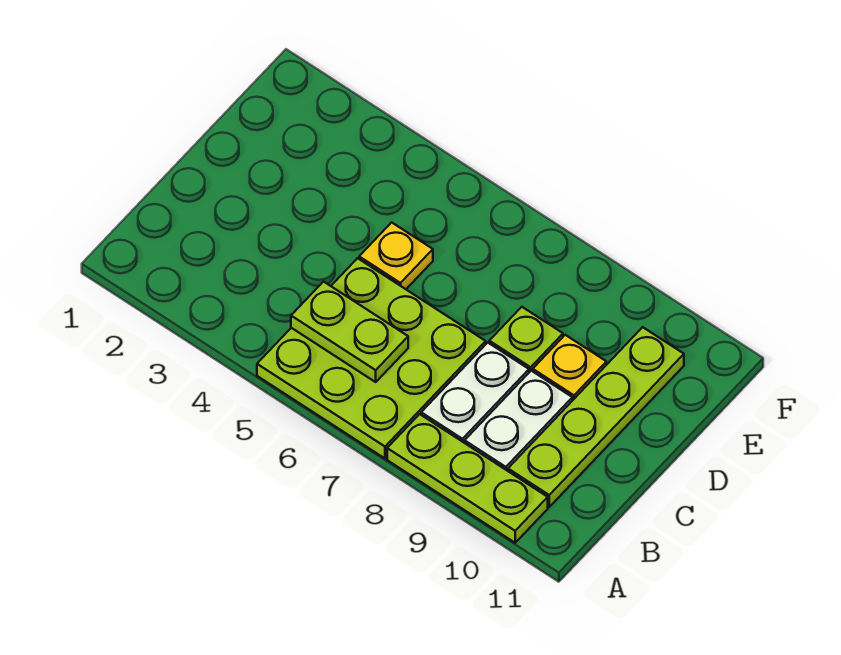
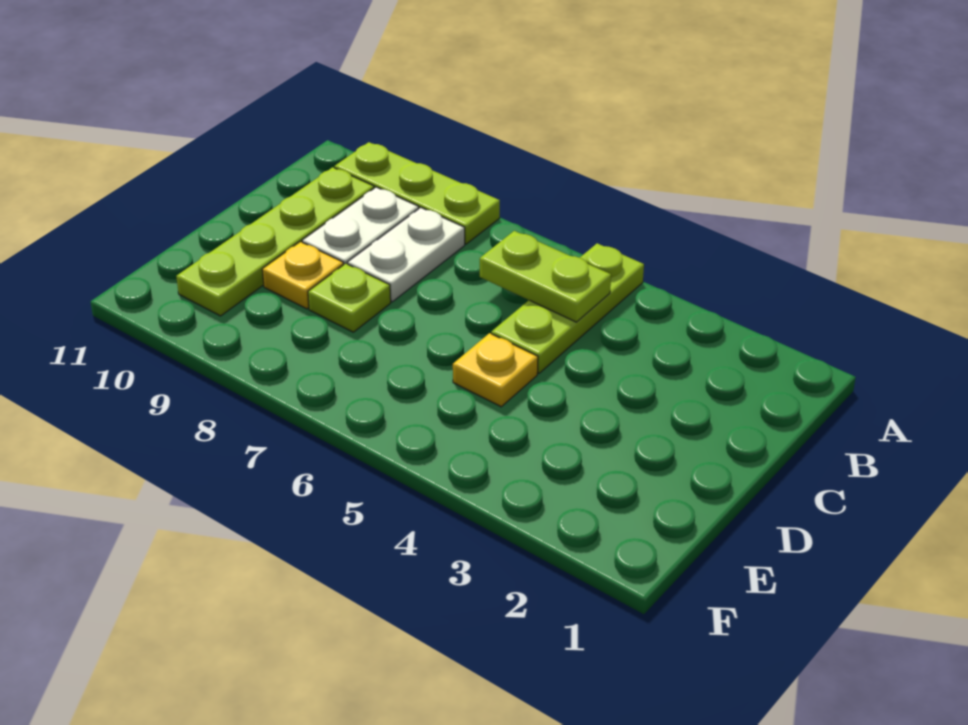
lime plate A5:C7 level 1 -> lime plate A5:C5 level 1

